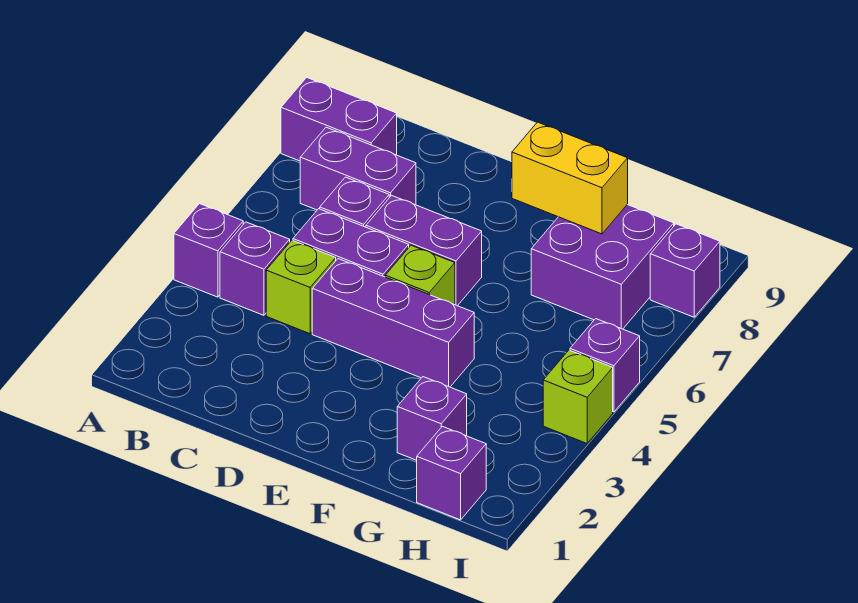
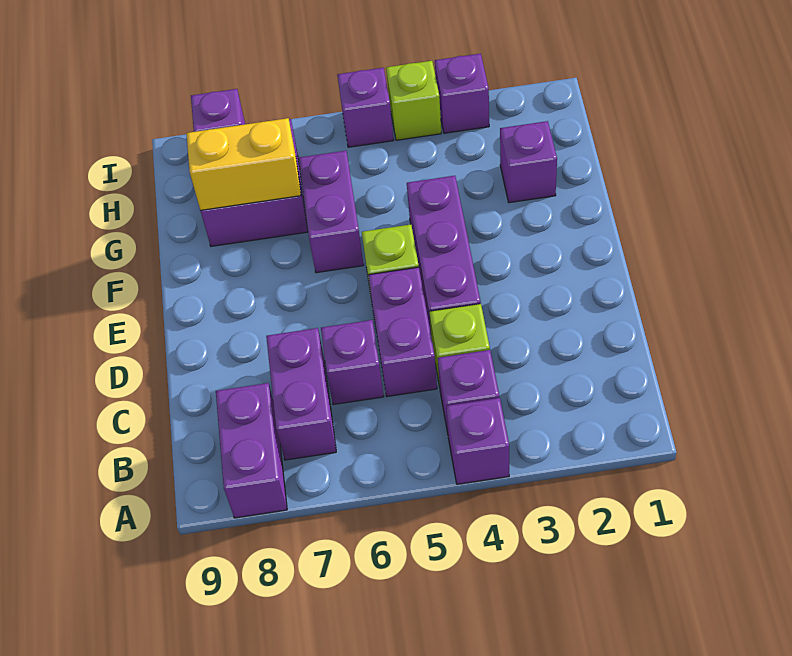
purple brick D6:E6 level 1 -> purple brick F6:G6 level 1
yellow brick F8:G8 level 2 -> yellow brick G7:G8 level 2
purple brick H1 level 1 -> purple brick I3 level 1

